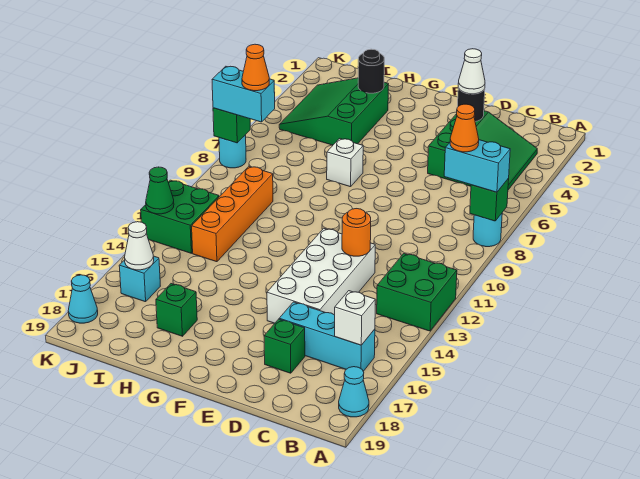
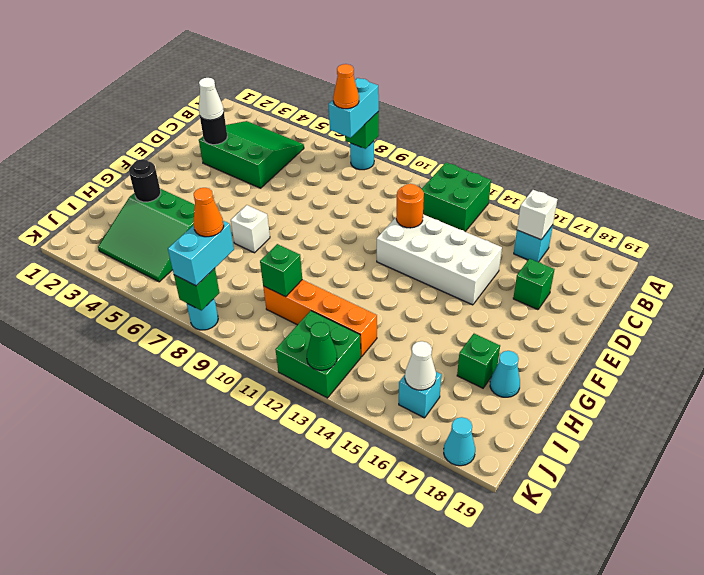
cyan cone A18 level 1 -> cyan cone H18 level 1
cyan brick B16:D16 level 1 -> cyan brick B16 level 1
none -> green brick I10 level 2

